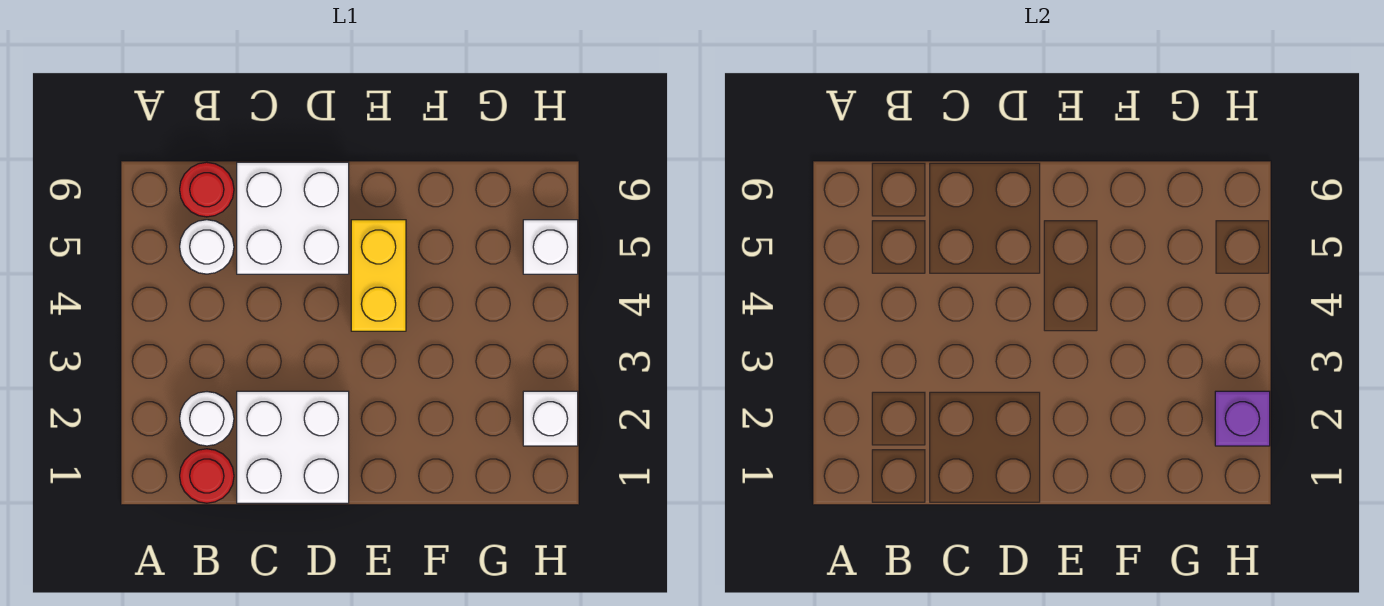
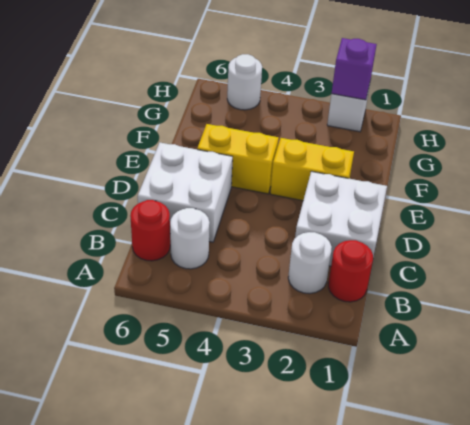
none -> yellow brick E2:E3 level 1
white brick H5 level 1 -> white round brick H5 level 1

